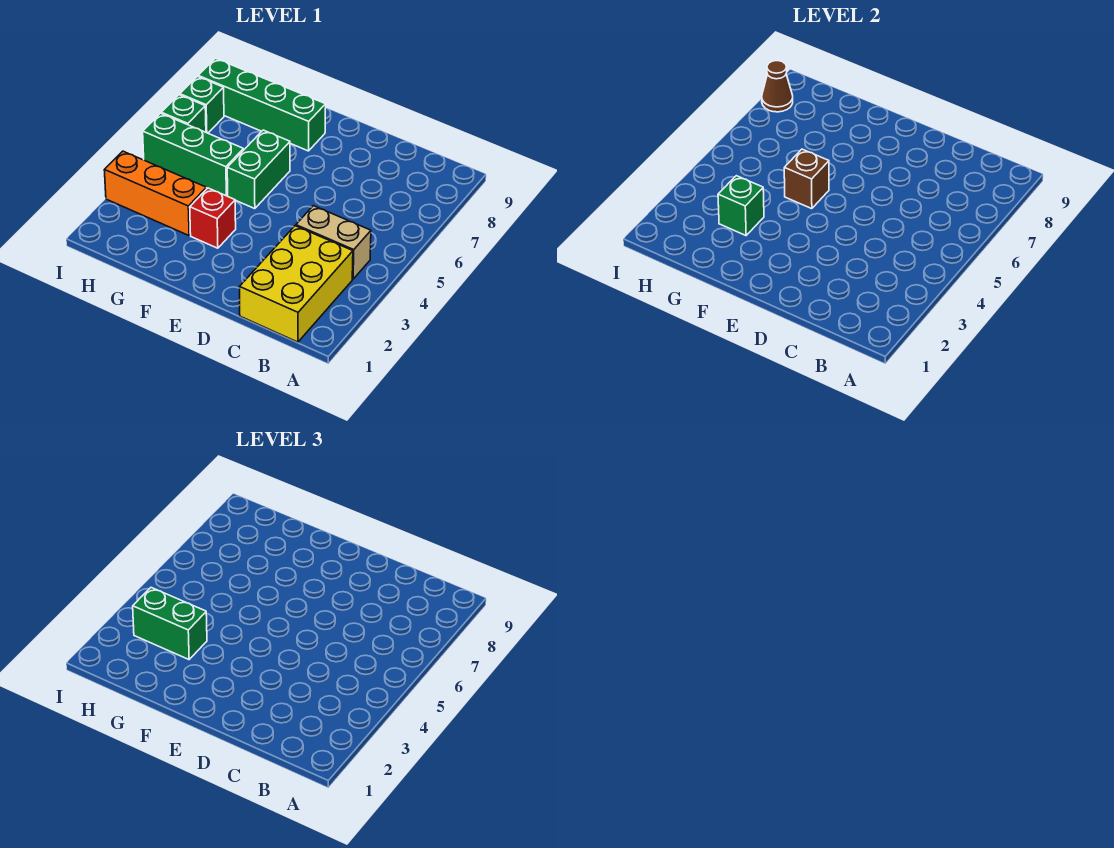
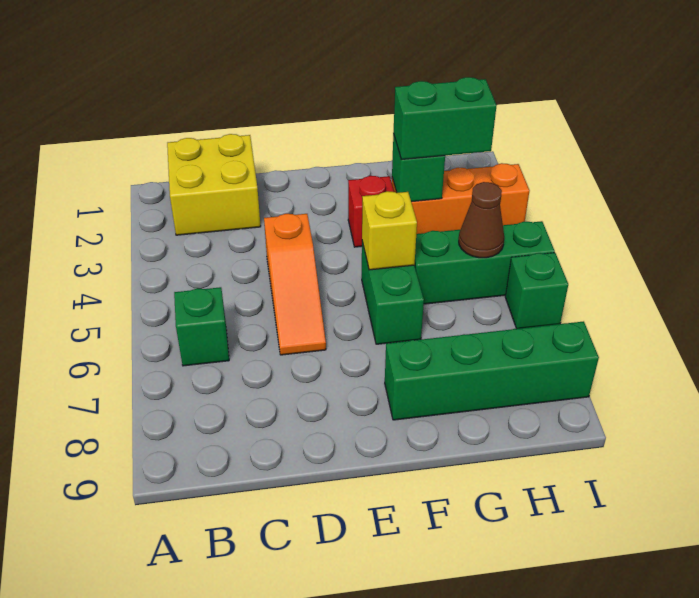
yellow brick B1:C3 level 1 -> yellow brick B1:C2 level 1
tan brick B4:C4 level 1 -> none
none -> orange slope D4:D6 level 1 top 4
brown brick F5 level 2 -> yellow brick F5 level 2
green brick I7 level 1 -> green brick B6 level 1
brown cone I8 level 2 -> brown cone H5 level 2

